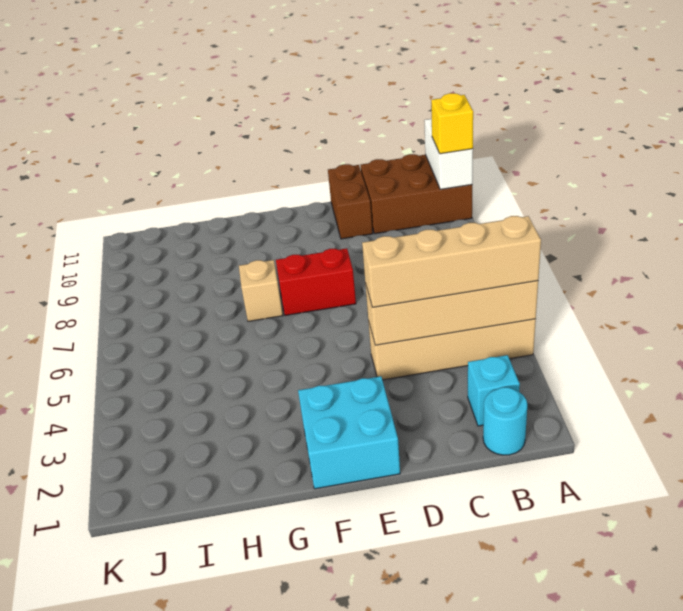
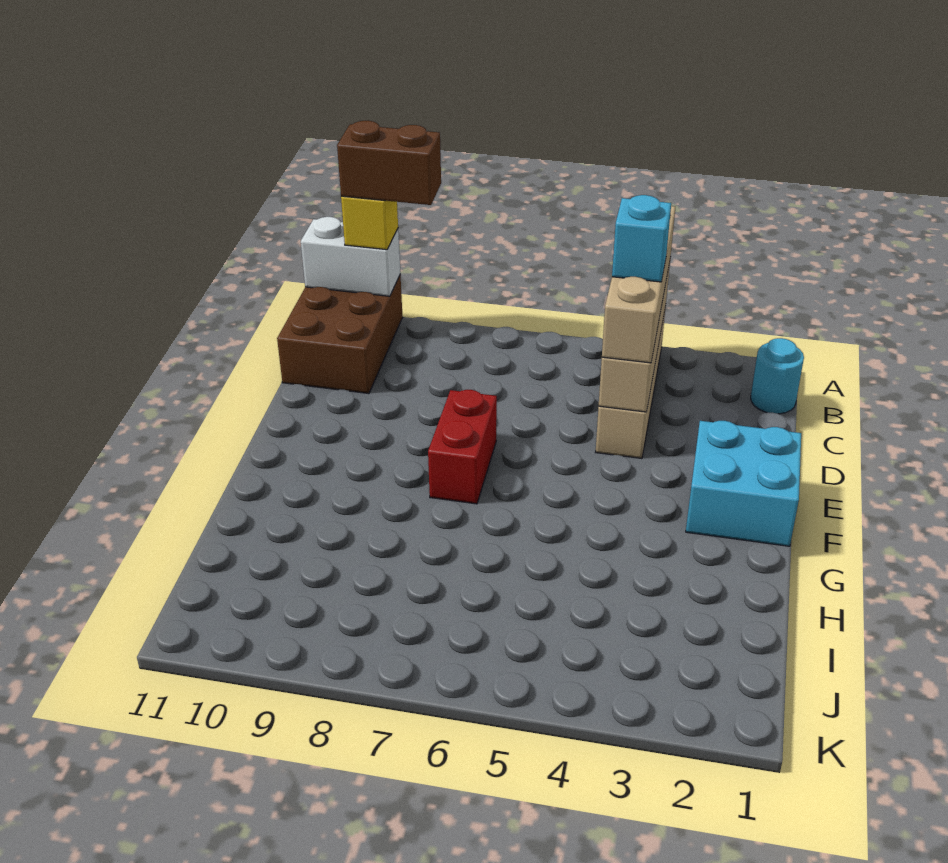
cyan brick B2 level 1 -> cyan brick C4 level 4
brown brick D10:D11 level 1 -> brown brick A9:A10 level 4
tan brick G7 level 1 -> none

